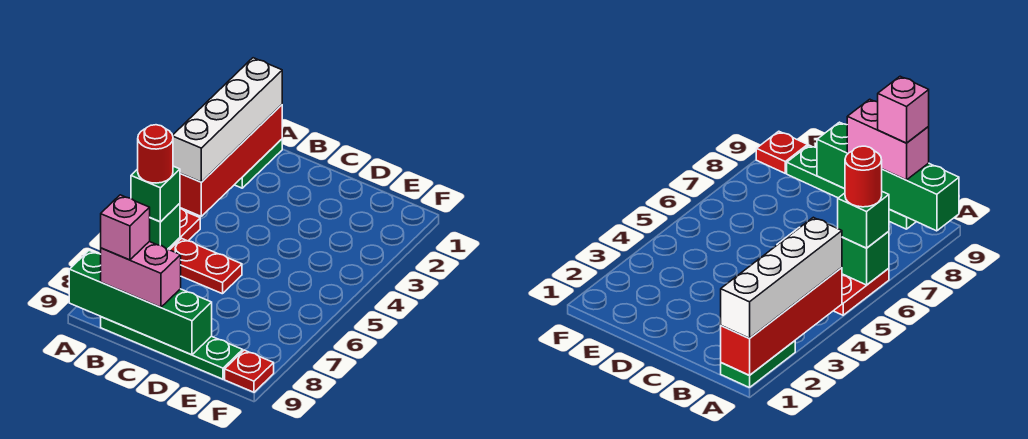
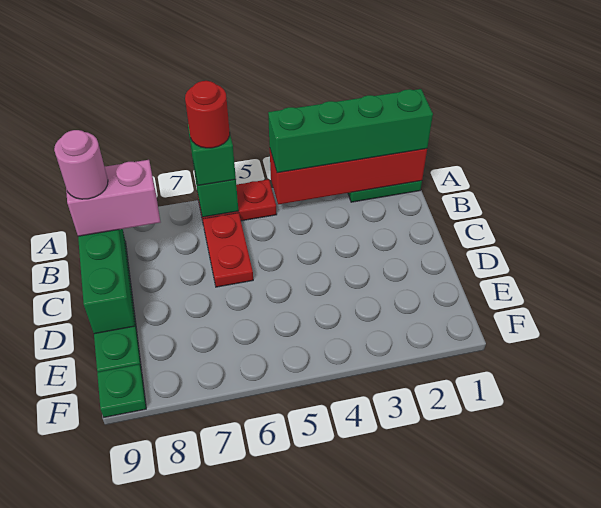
white brick A1:A4 level 3 -> green brick A1:A4 level 3
pink brick B9:C9 level 3 -> pink brick B8:B9 level 3
pink brick B9 level 4 -> pink round brick B9 level 4
red plate F9 level 1 -> green plate F9 level 1

